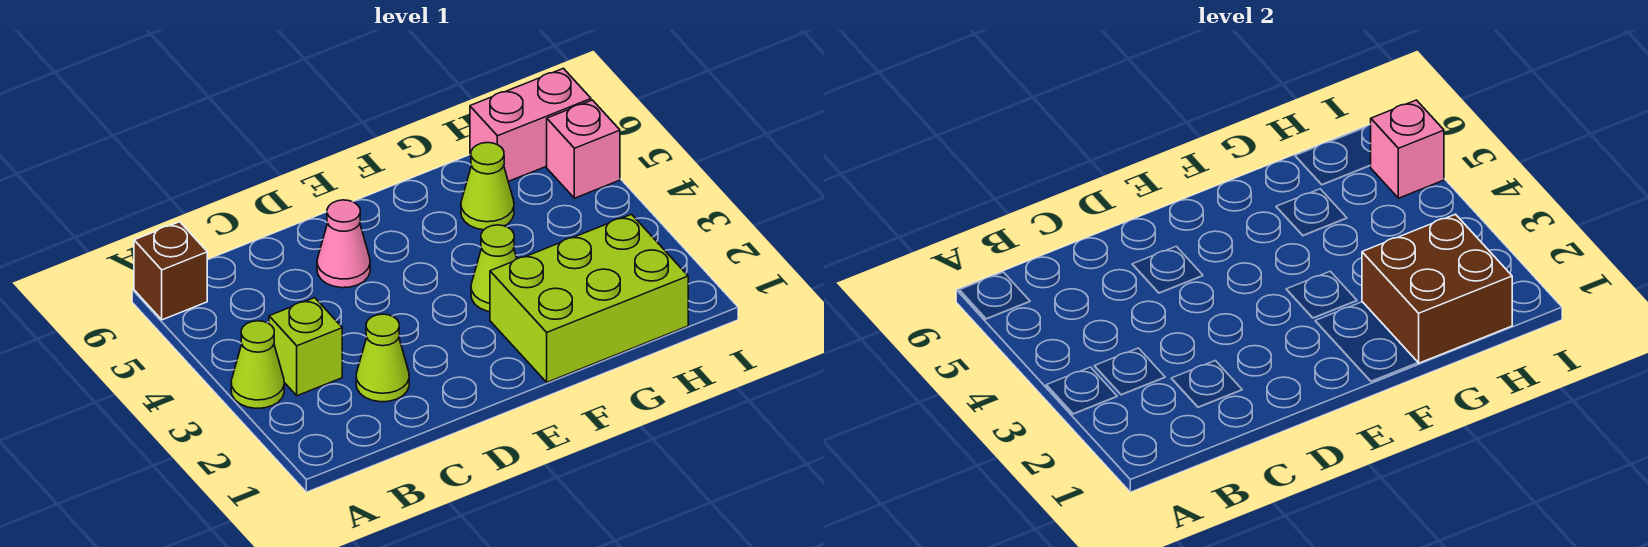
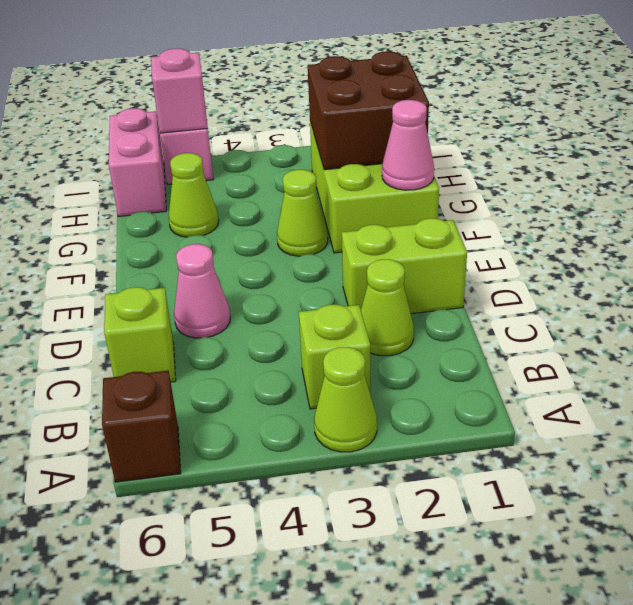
none -> lime brick C6 level 1
none -> lime brick D1:D2 level 1
none -> pink cone F1 level 2

